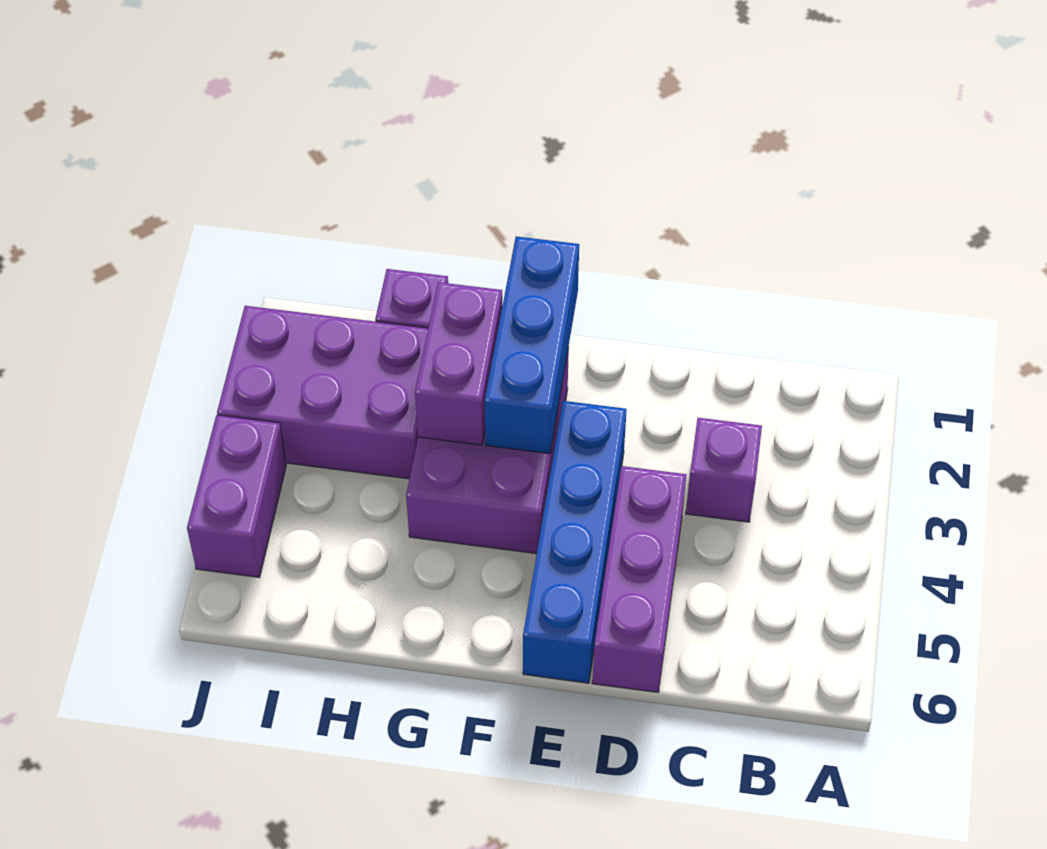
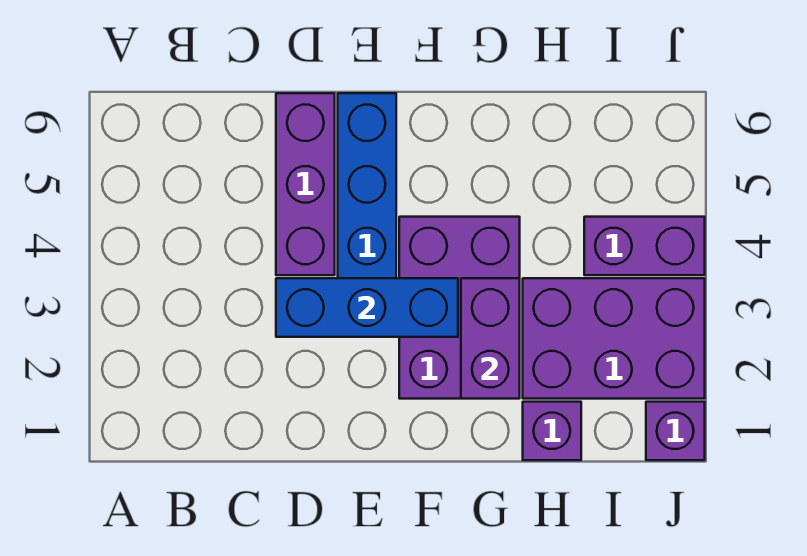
purple brick C3 level 1 -> purple brick J1 level 1
blue brick F1:F3 level 2 -> blue brick D3:F3 level 2
purple brick J4:J5 level 1 -> purple brick I4:J4 level 1

